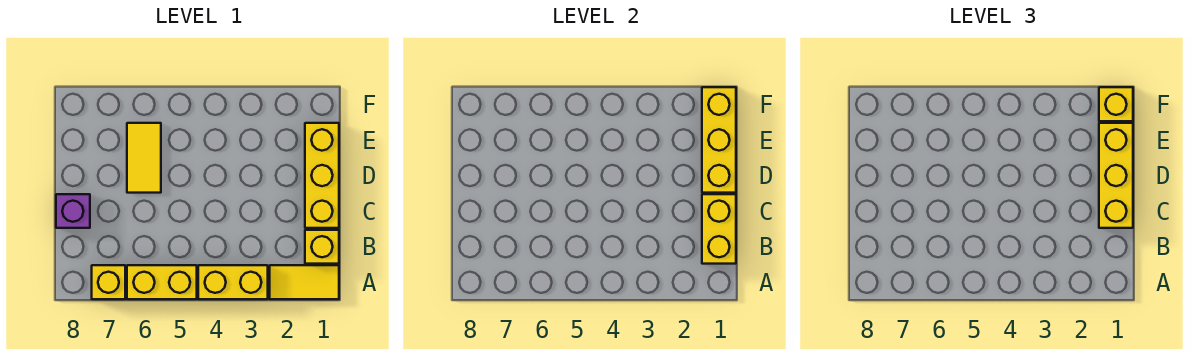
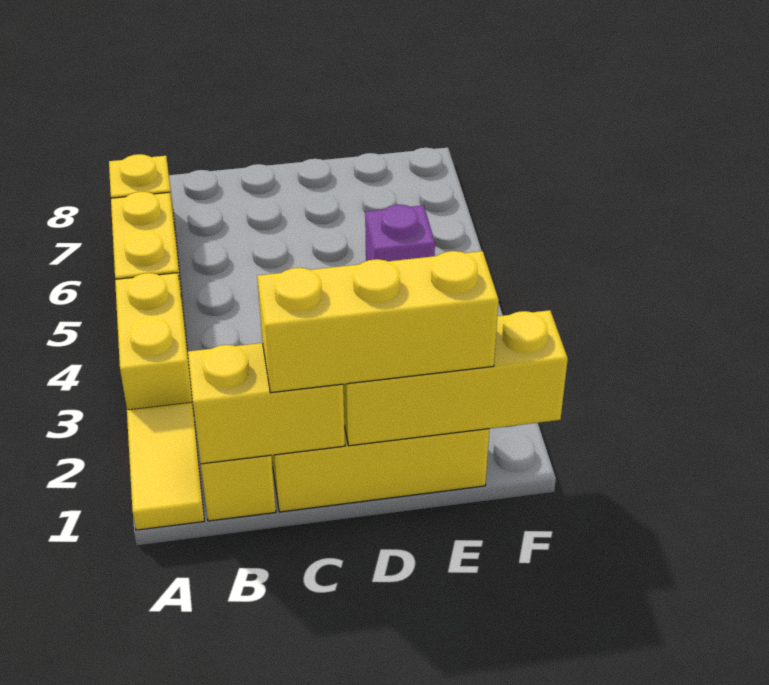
purple brick C8 level 1 -> purple brick E5 level 1
yellow tile D6:E6 level 1 -> none
yellow brick F1 level 3 -> none

